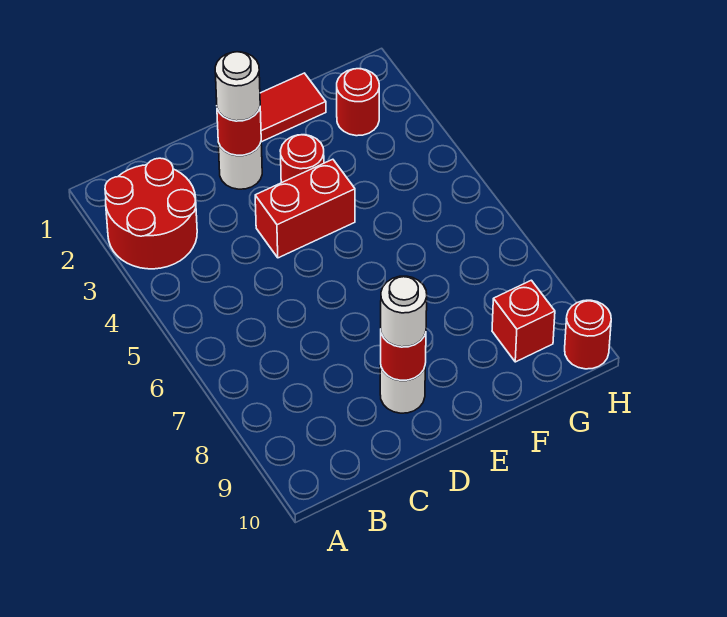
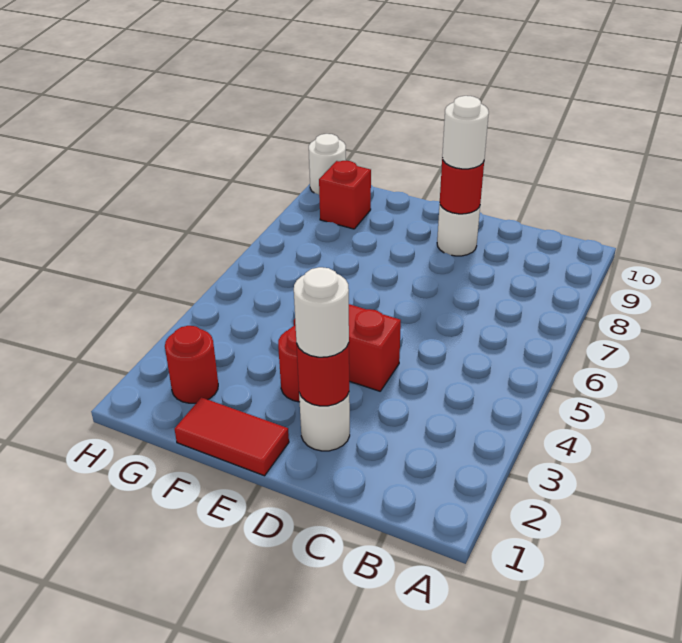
red round brick A2:B3 level 1 -> none
red round brick H10 level 1 -> white round brick H10 level 1

